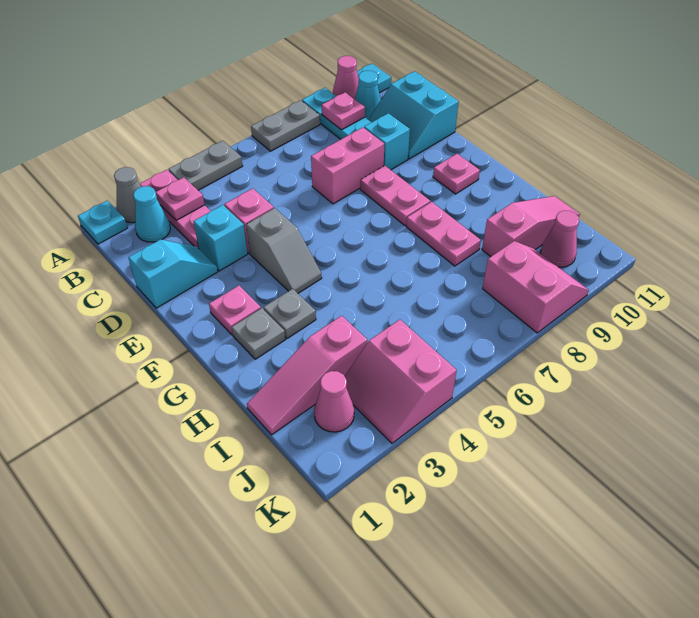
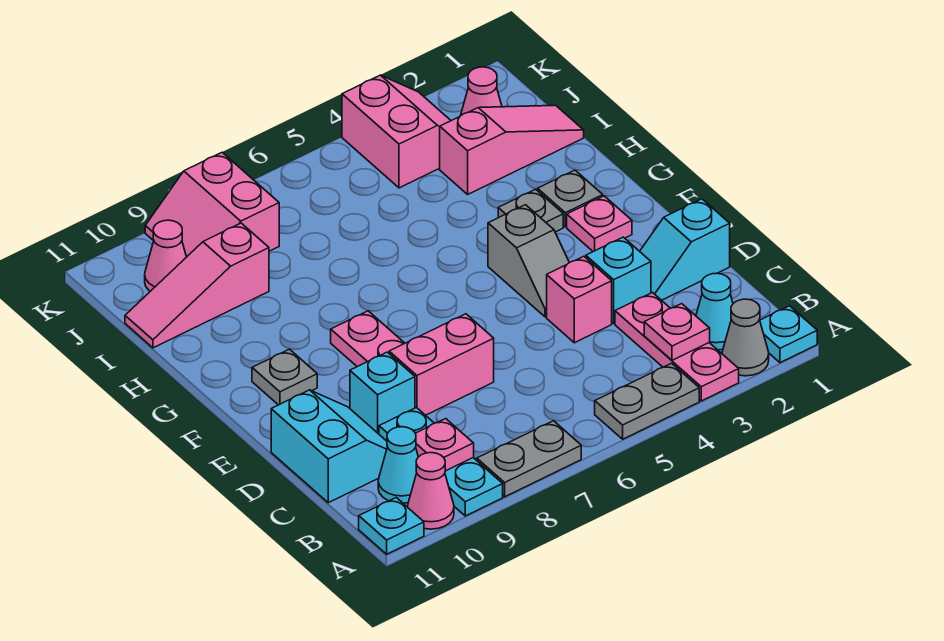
grey slope E4:F4 level 1 top E -> grey slope E4:F4 level 1 top F
pink plate F10 level 1 -> grey plate F10 level 1
pink plate G8:H8 level 1 -> none

